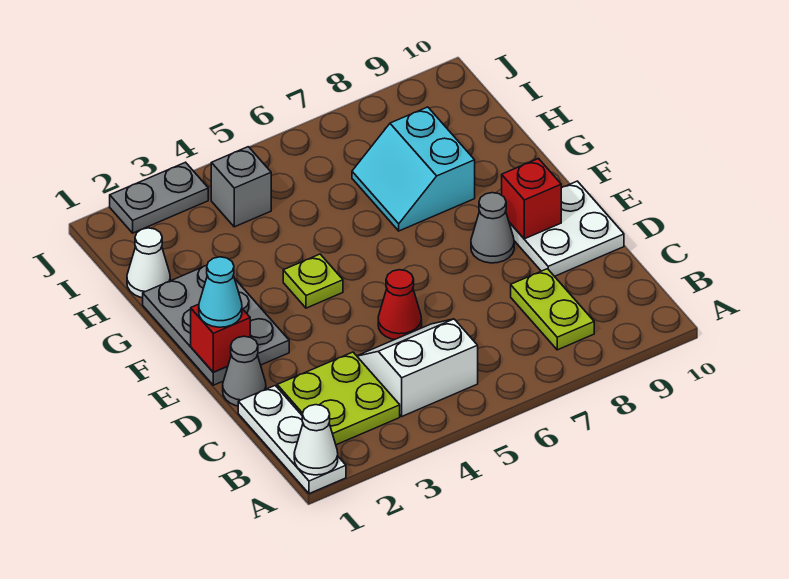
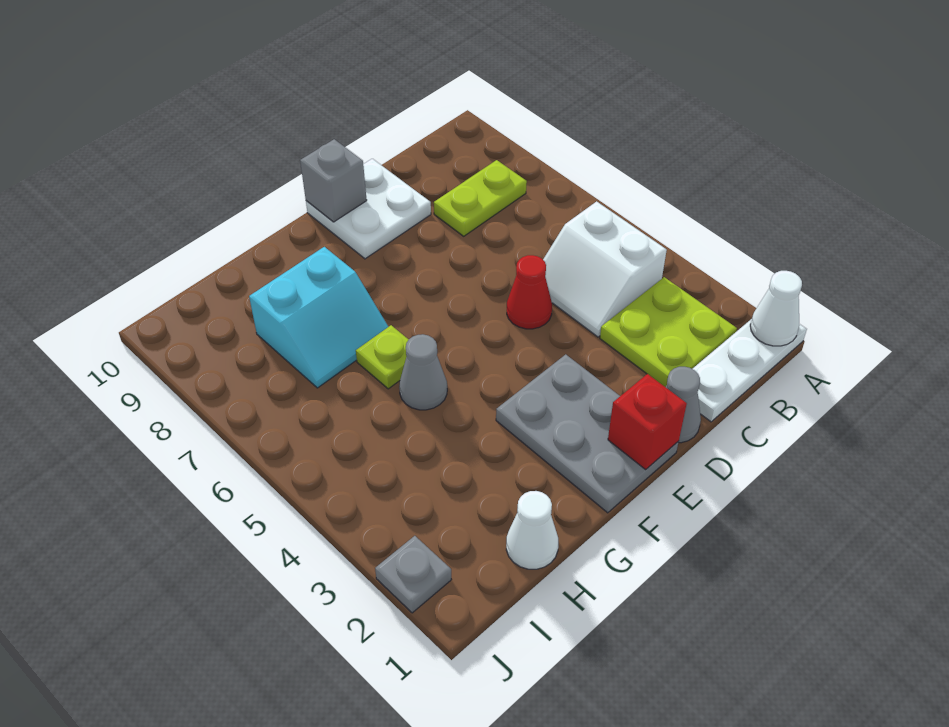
grey plate E1:G2 level 1 -> grey plate E1:F3 level 1
cyan cone E1 level 3 -> none
grey cone E8 level 1 -> grey cone G5 level 1
red brick E9 level 2 -> none
lime plate F4 level 1 -> lime plate G6 level 1
grey brick I4 level 1 -> grey brick E10 level 2
grey plate J2:J3 level 1 -> grey plate J2 level 1

